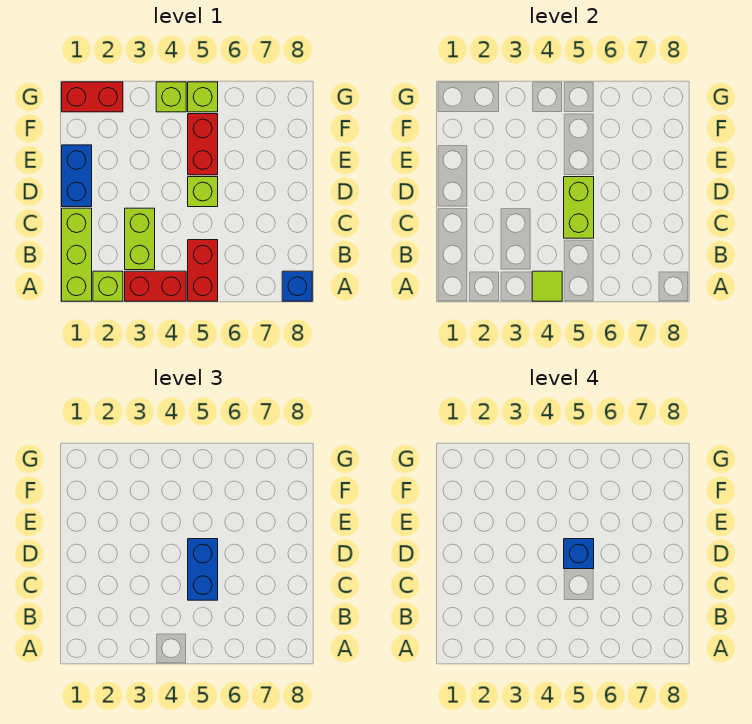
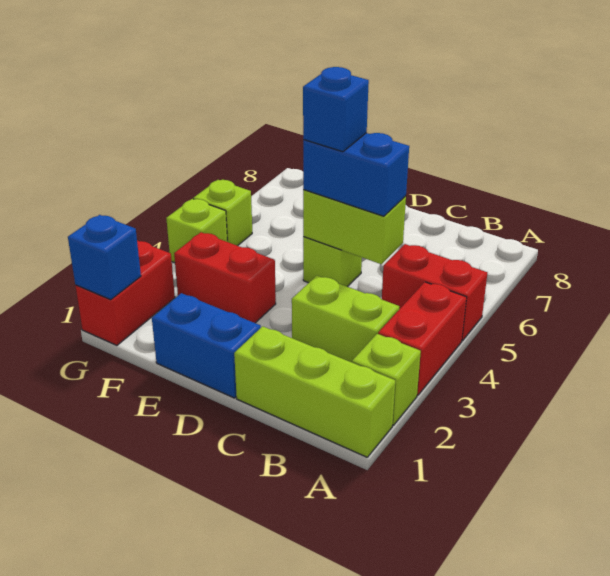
lime tile A4 level 2 -> none
blue brick A8 level 1 -> blue brick G1 level 2
red brick E5:F5 level 1 -> red brick E3:F3 level 1

